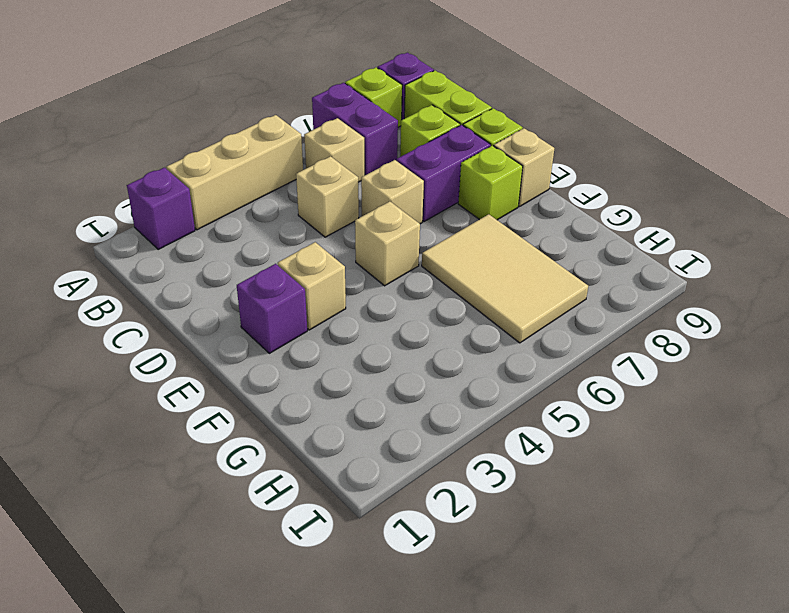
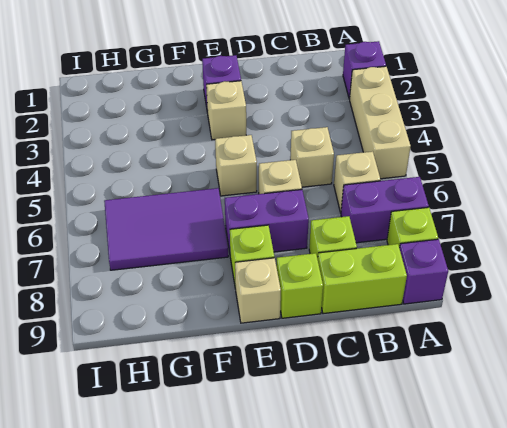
purple brick D7:D8 level 1 -> purple brick D7:E7 level 1
tan tile F6:H7 level 1 -> purple tile F6:H7 level 1

